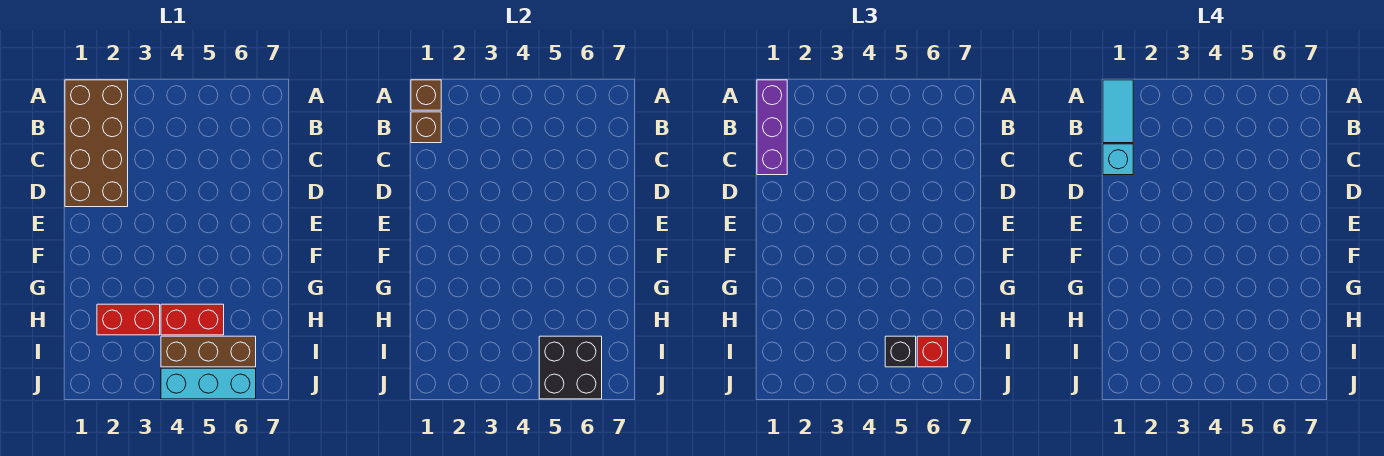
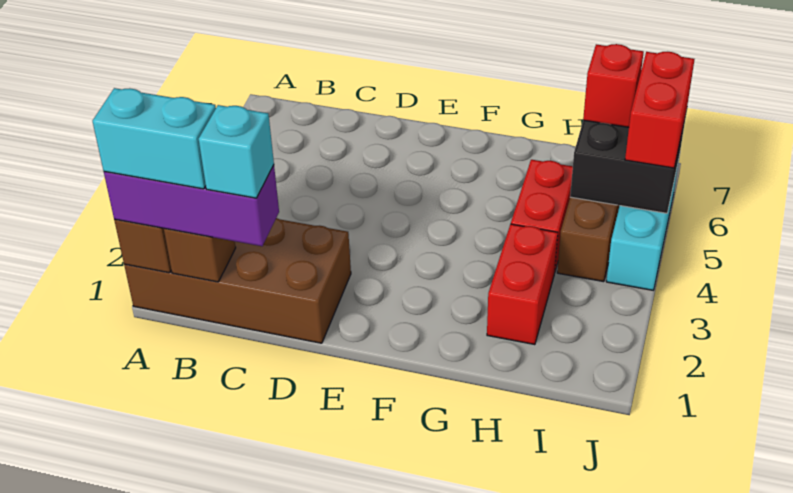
cyan tile A1:B1 level 4 -> cyan brick A1:B1 level 4
black brick I5 level 3 -> none
none -> red brick J5:J6 level 3

